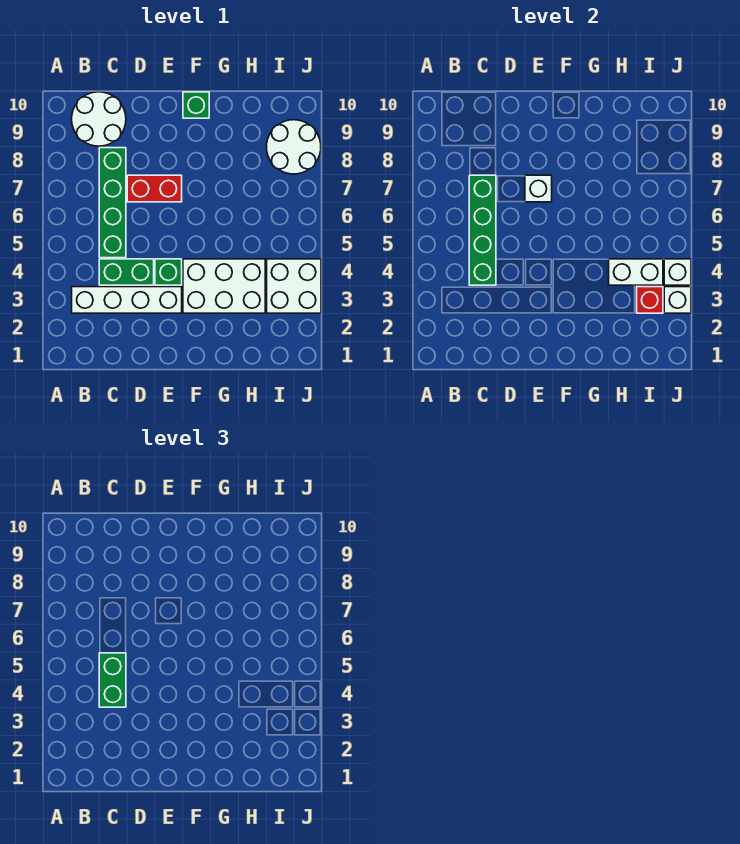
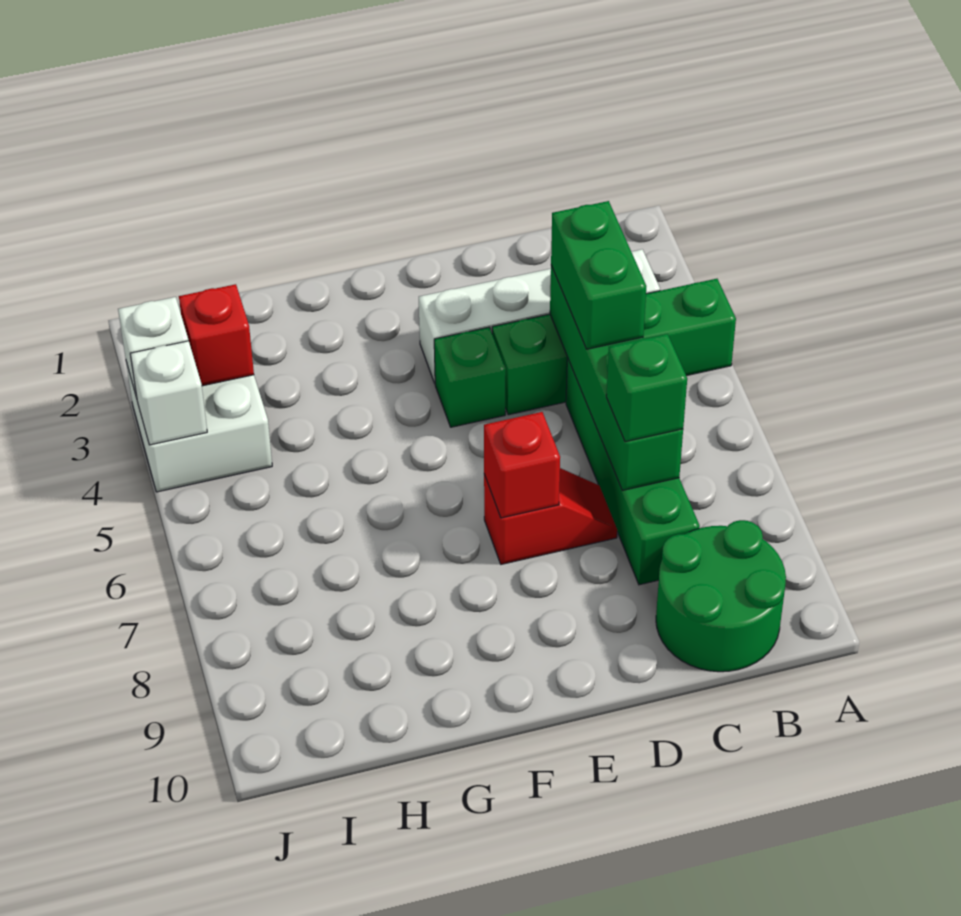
white round brick B9:C10 level 1 -> green round brick B9:C10 level 1
green brick C4:D4 level 1 -> green brick A4:D4 level 1
red brick D7:E7 level 1 -> red slope D7:E7 level 1 top E
white brick E7 level 2 -> red brick E7 level 2
white brick F3:H4 level 1 -> none
green brick F10 level 1 -> green brick C7 level 3
white brick H4:I4 level 2 -> none
white round brick I8:J9 level 1 -> none

